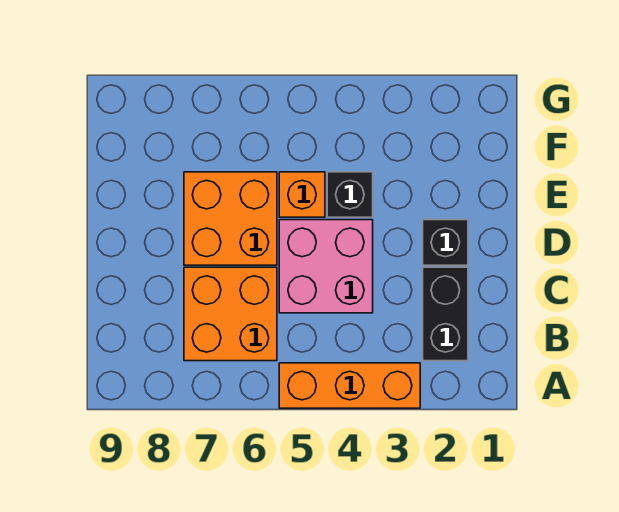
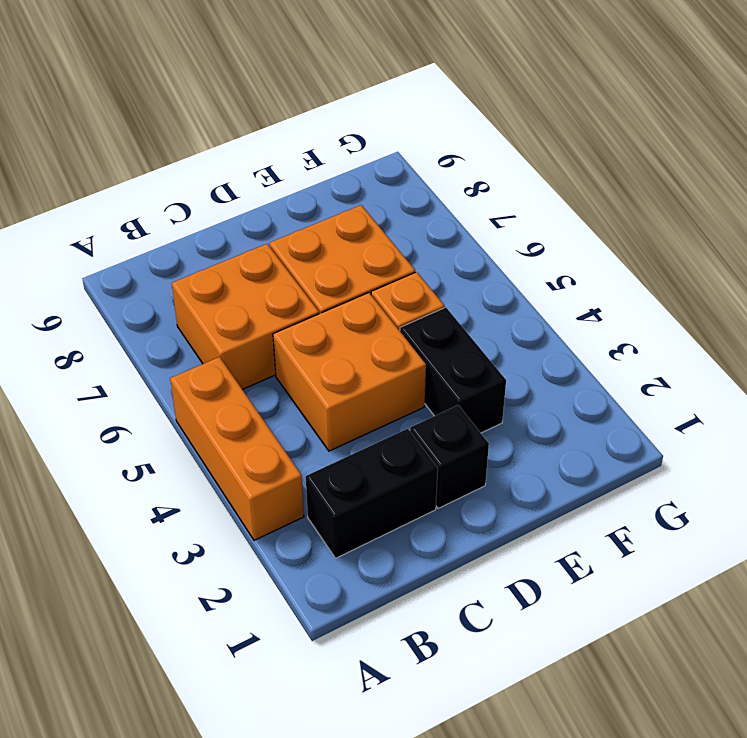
pink brick C4:D5 level 1 -> orange brick C4:D5 level 1
black brick E4 level 1 -> black brick E3:E4 level 1

